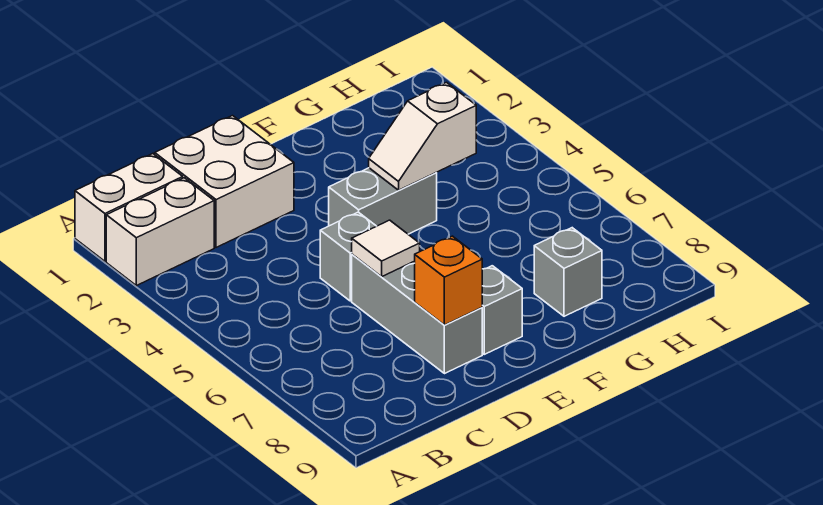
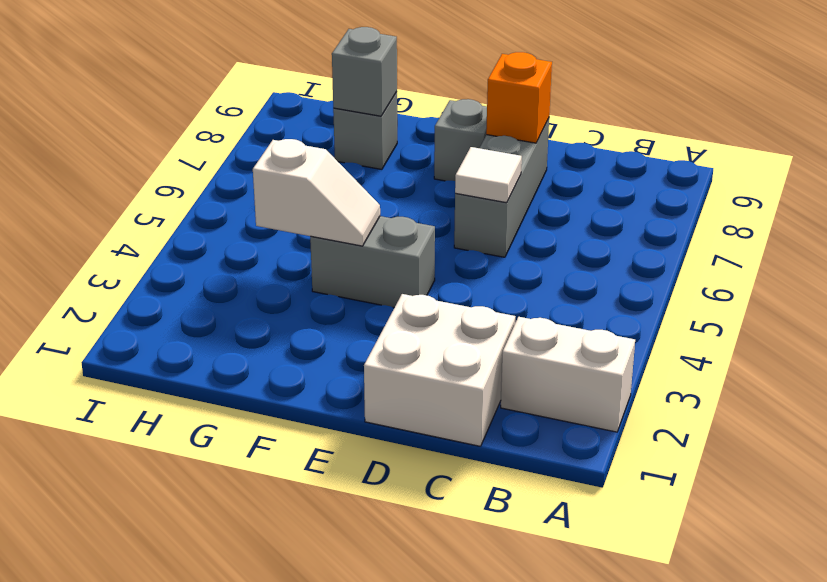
white brick A1:B1 level 1 -> none
grey brick D5 level 1 -> grey brick G8 level 2

